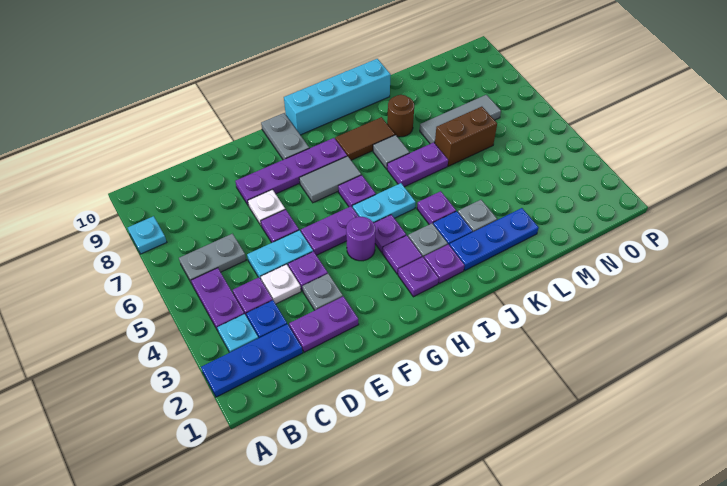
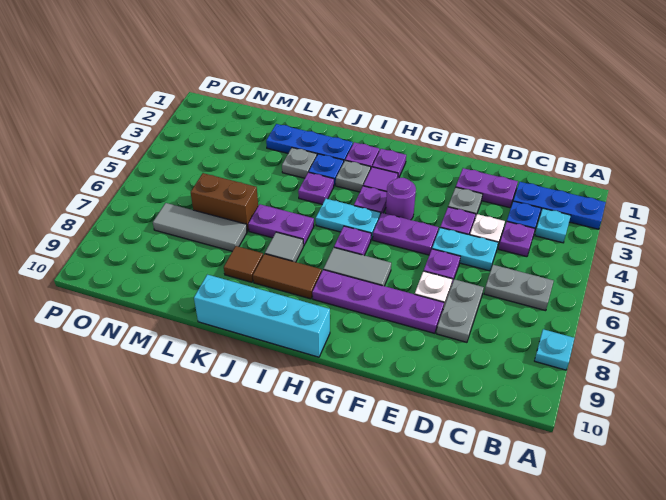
purple plate B4:B5 level 1 -> none
grey plate G9:G10 level 1 -> grey plate D7:D8 level 1
brown round brick K8 level 1 -> brown tile K8 level 1

